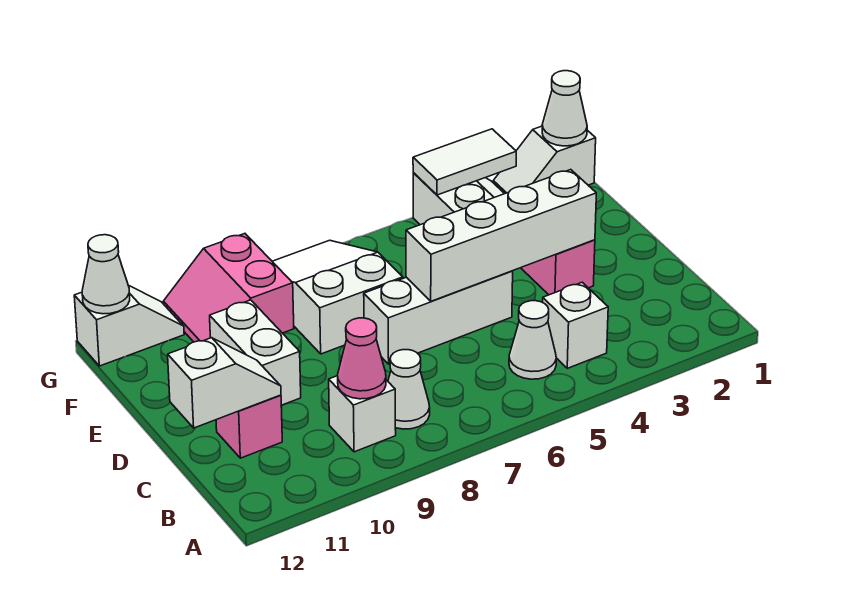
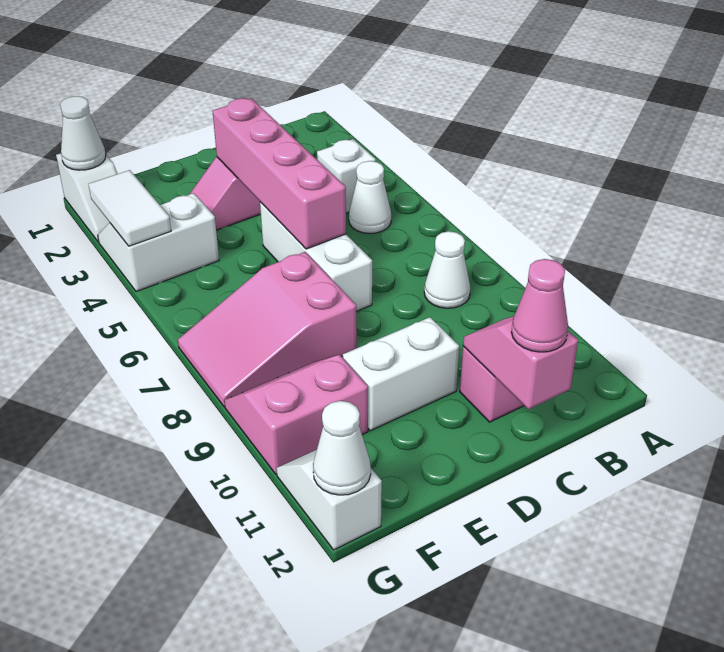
white brick B9 level 1 -> none
pink cone B9 level 2 -> pink cone C12 level 3
white slope C11:C12 level 2 top 12 -> pink slope C11:C12 level 2 top 12
white brick D3:D6 level 2 -> pink brick D3:D6 level 2
white slope E7:G8 level 1 top E -> pink slope E7:G8 level 1 top E
pink slope F9:G10 level 1 top 9 -> pink slope F9:G10 level 1 top 10

